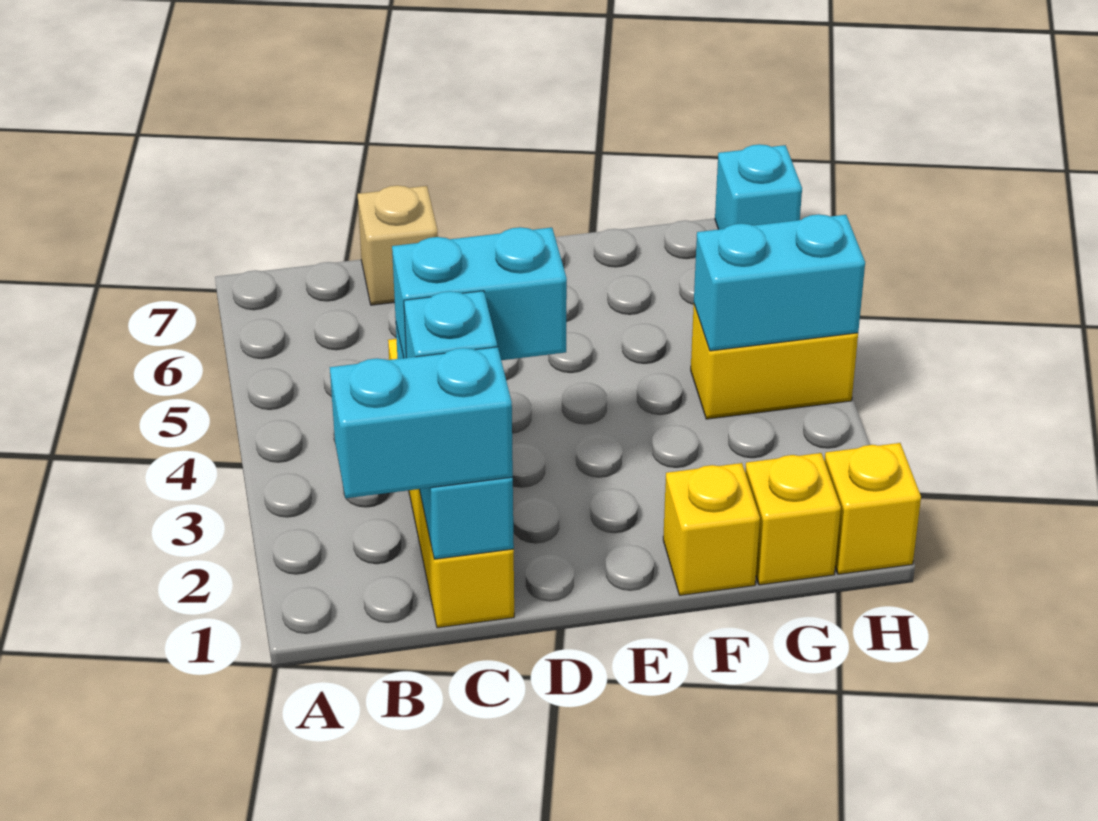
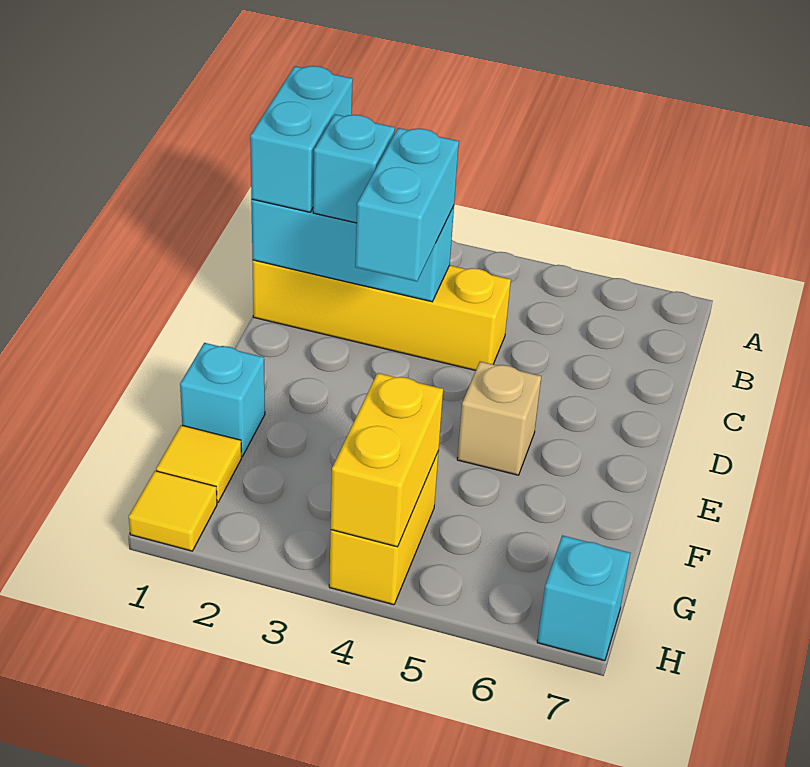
tan brick C7 level 1 -> tan brick E5 level 1
yellow brick F1 level 1 -> cyan brick F1 level 1
yellow brick G1 level 1 -> yellow tile G1 level 1
cyan brick G4:H4 level 2 -> yellow brick G4:H4 level 2
yellow brick H1 level 1 -> yellow tile H1 level 1

